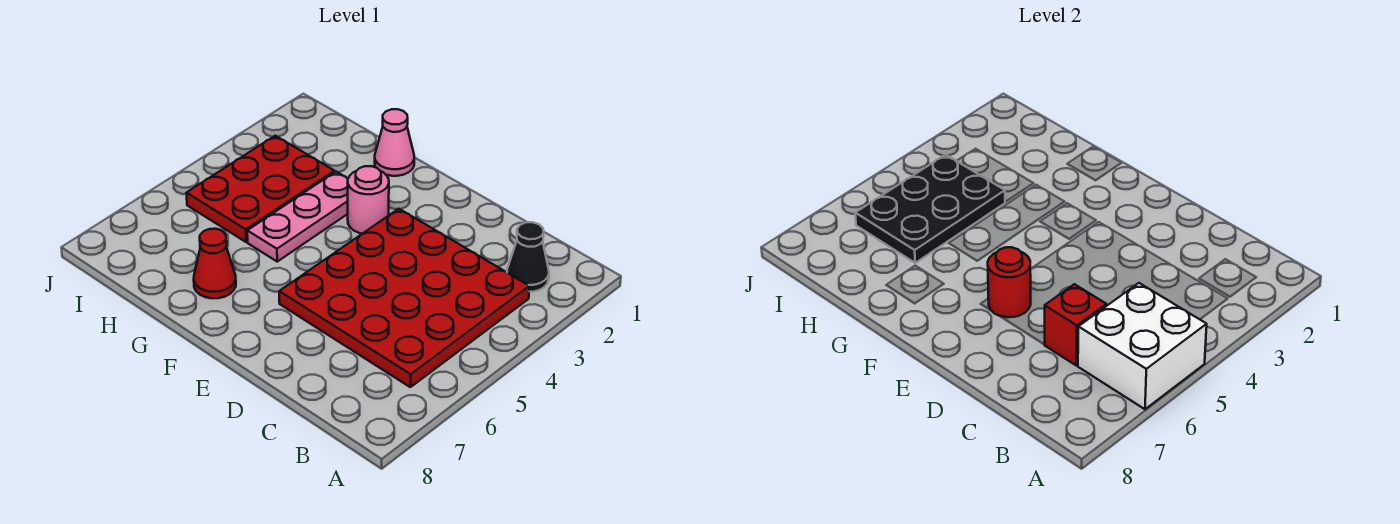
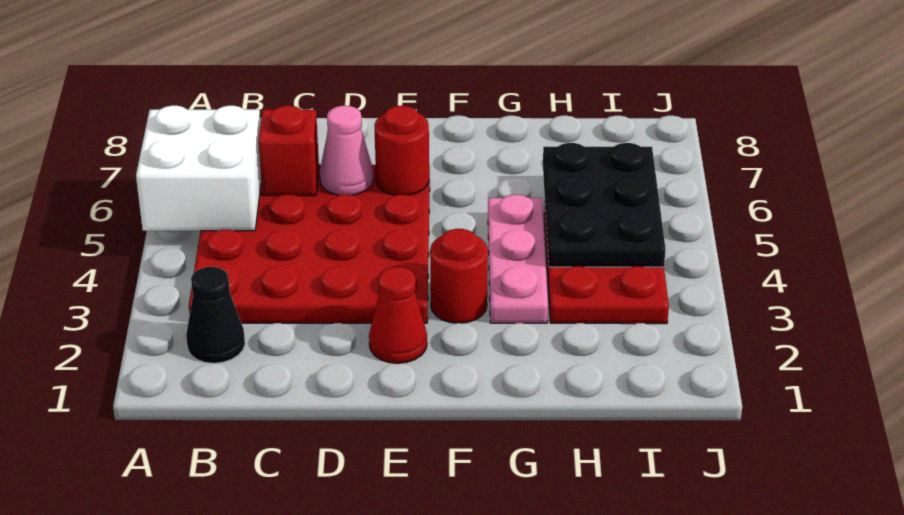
pink round brick F3 level 1 -> red round brick F3 level 1
pink cone G1 level 1 -> pink cone D6 level 2
red cone G7 level 1 -> red cone E2 level 1

